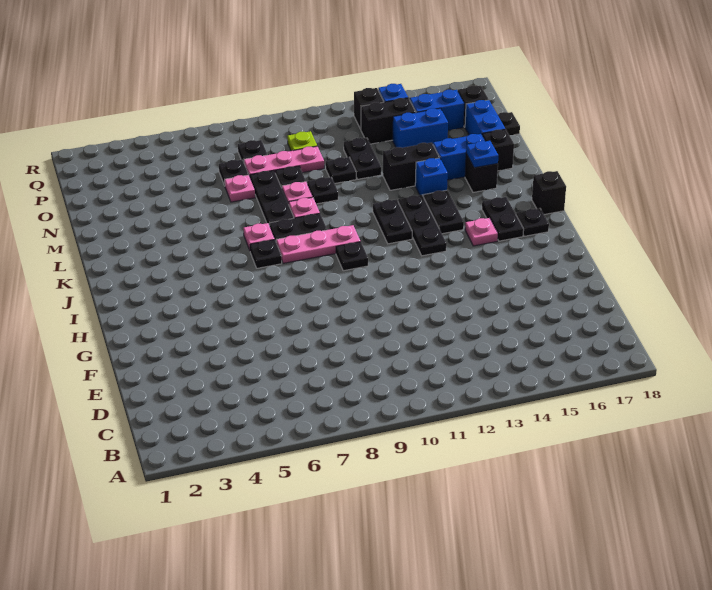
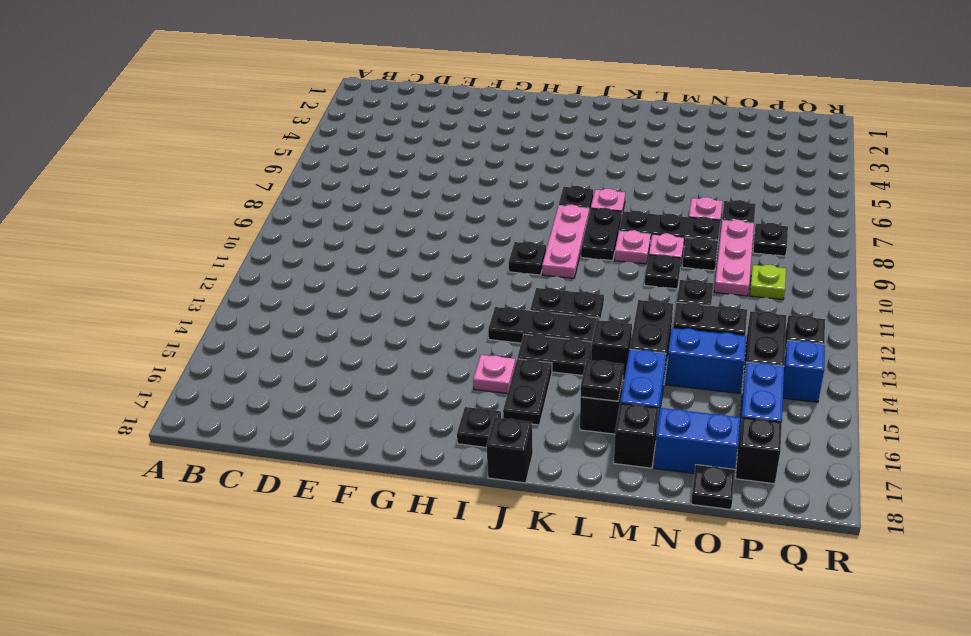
black plate I16:J16 level 1 -> black plate J15:J16 level 1
blue brick L14 level 1 -> black brick L14 level 1
blue plate L16 level 2 -> black plate L16 level 2
blue brick O14:O15 level 1 -> blue brick N14:O14 level 1

